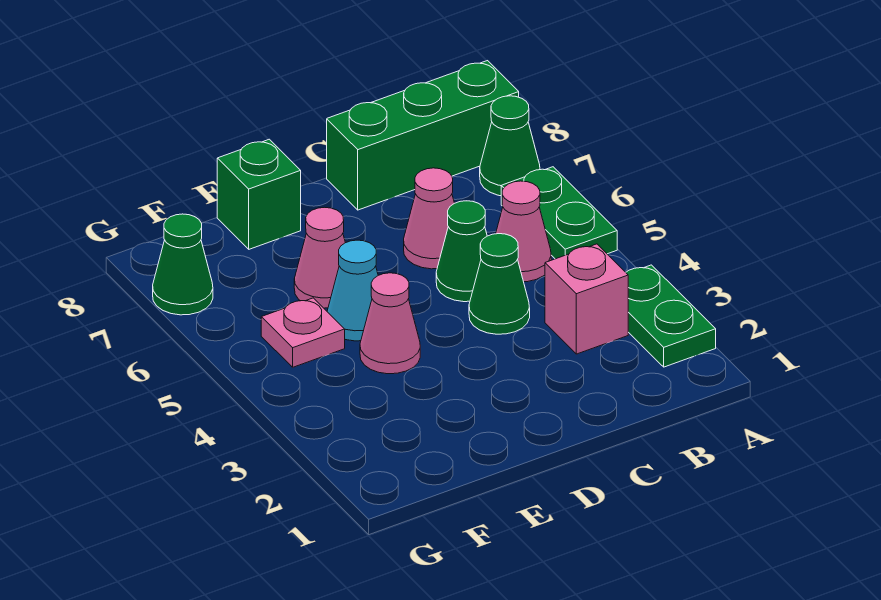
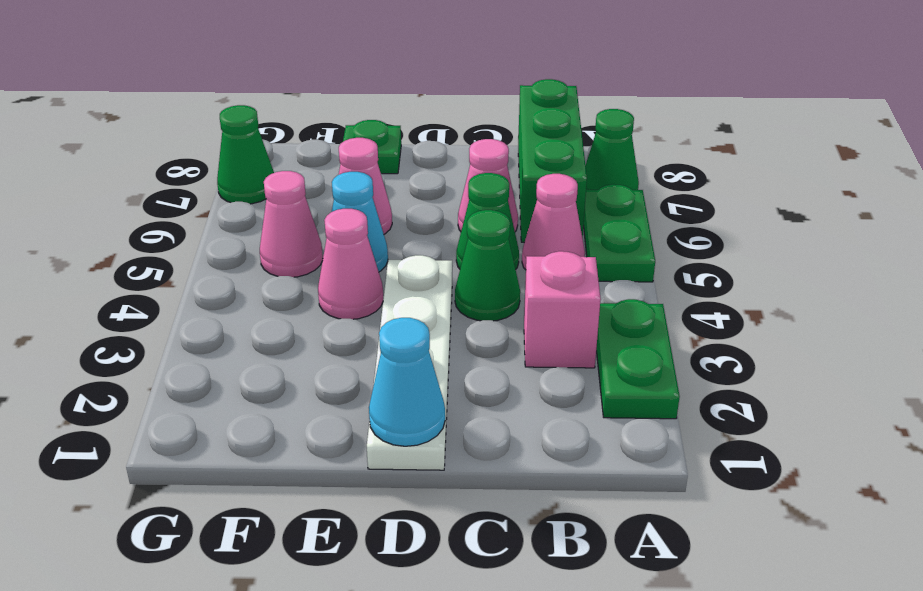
green brick A8:C8 level 1 -> green brick B6:B8 level 1
none -> white plate D1:D4 level 1
none -> cyan cone D1 level 2
green brick E8 level 1 -> green plate E8 level 1
pink plate F5 level 1 -> pink cone F5 level 1

